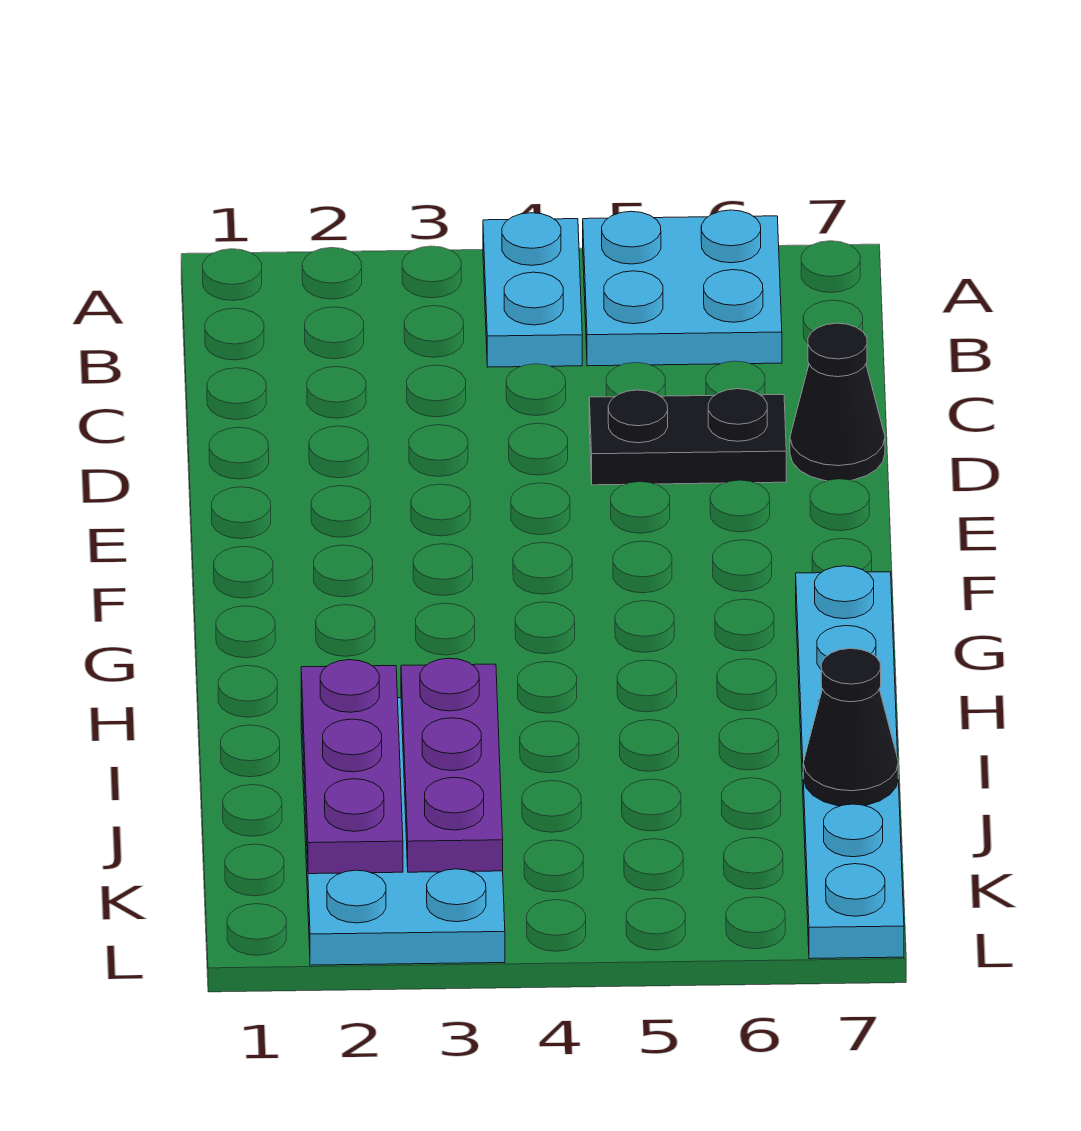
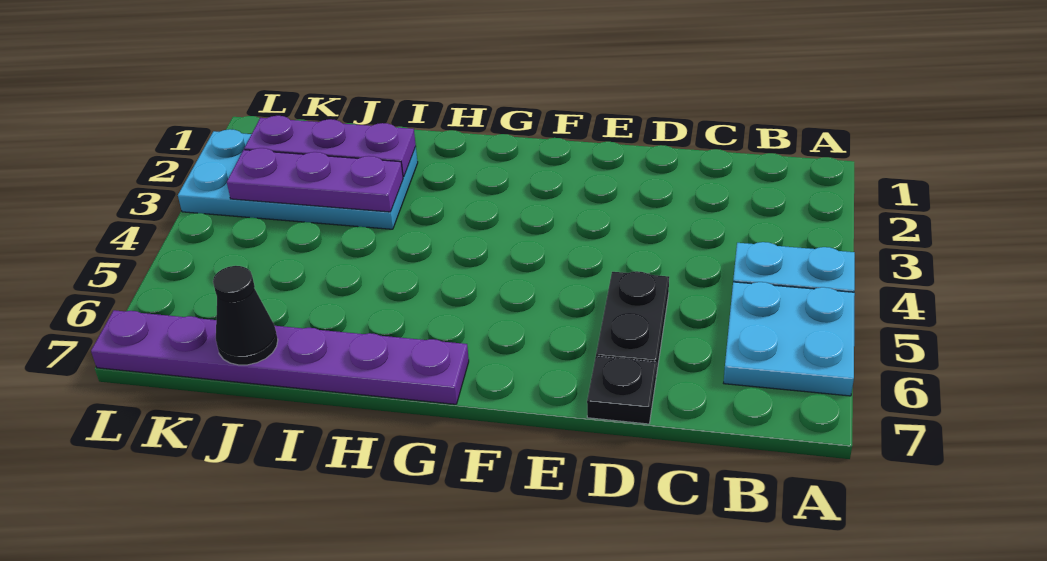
black cone D7 level 1 -> black plate D7 level 1
cyan plate G7:L7 level 1 -> purple plate G7:L7 level 1

